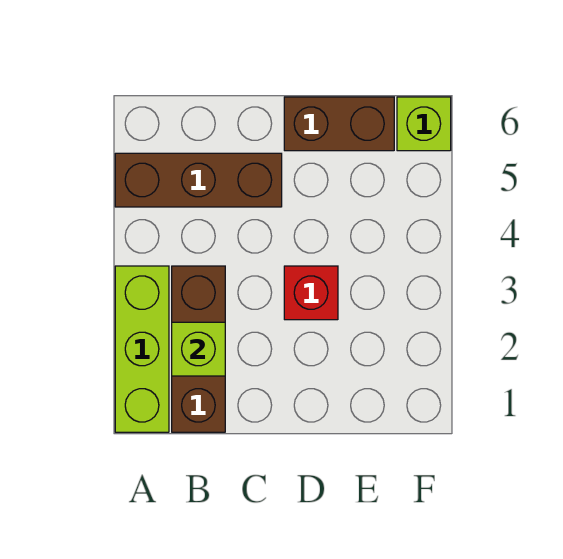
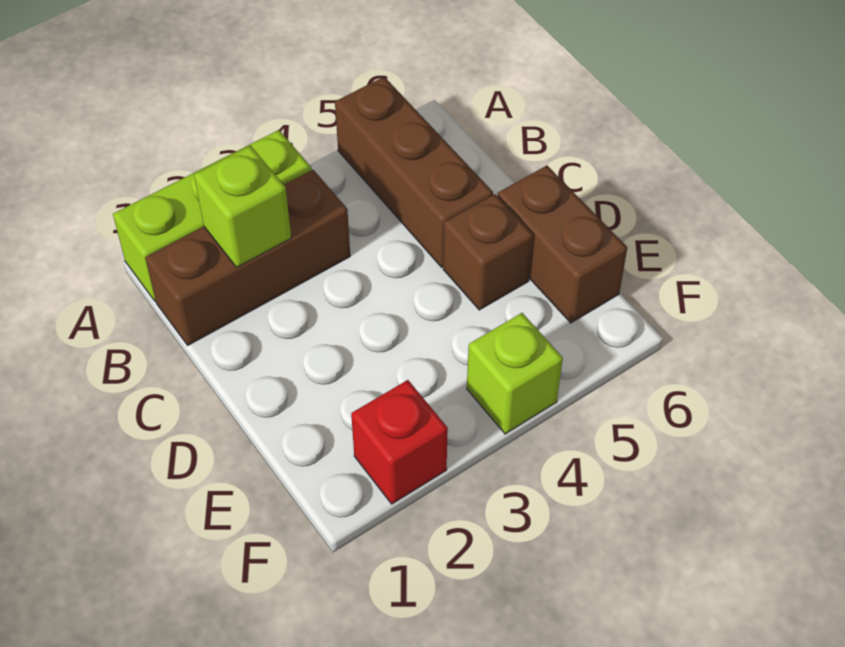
red brick D3 level 1 -> red brick F2 level 1
none -> brown brick D5 level 1
lime brick F6 level 1 -> lime brick F4 level 1

